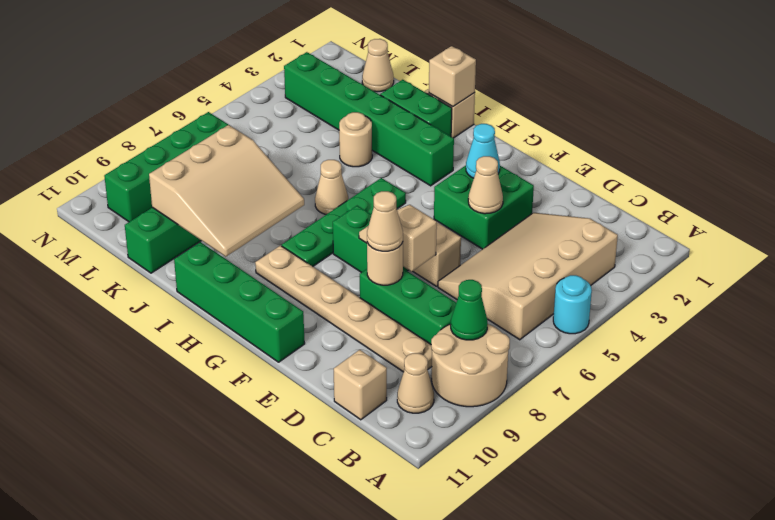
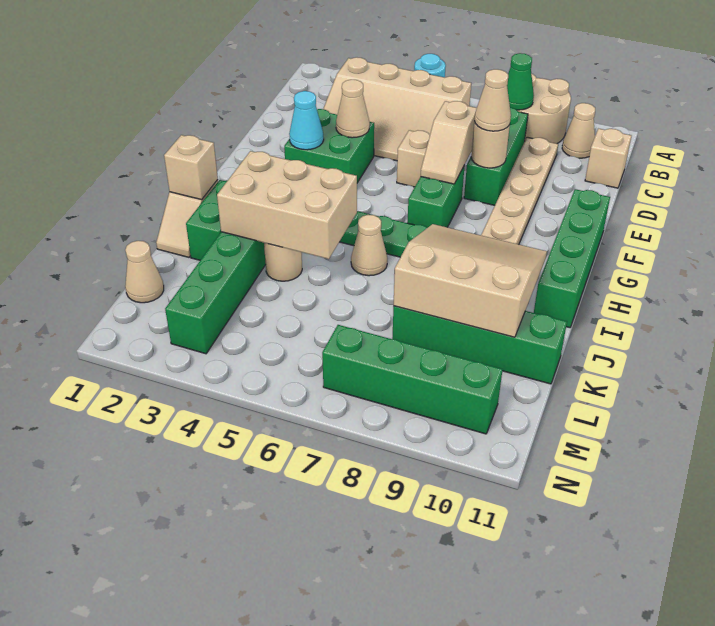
none -> tan brick I3:J5 level 2

